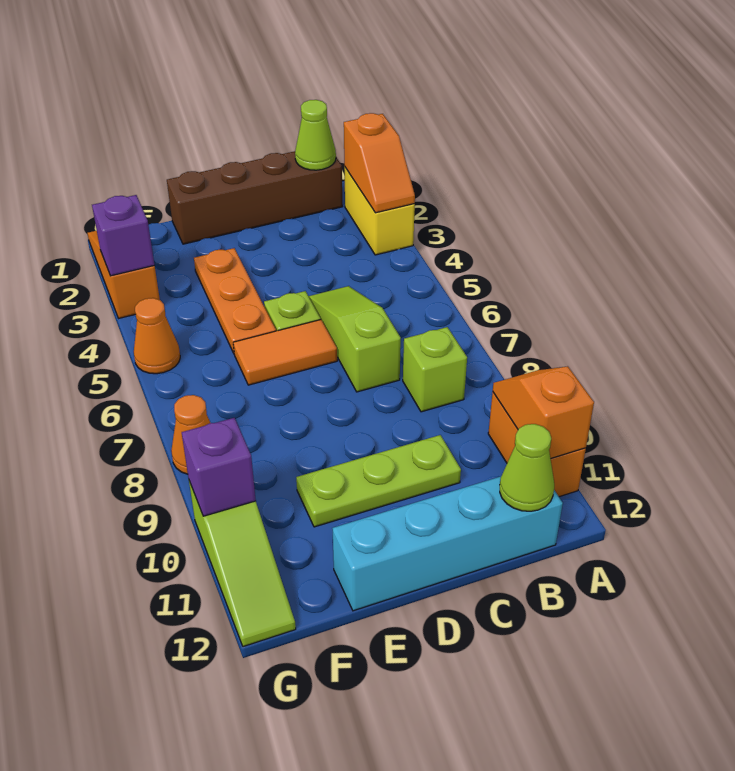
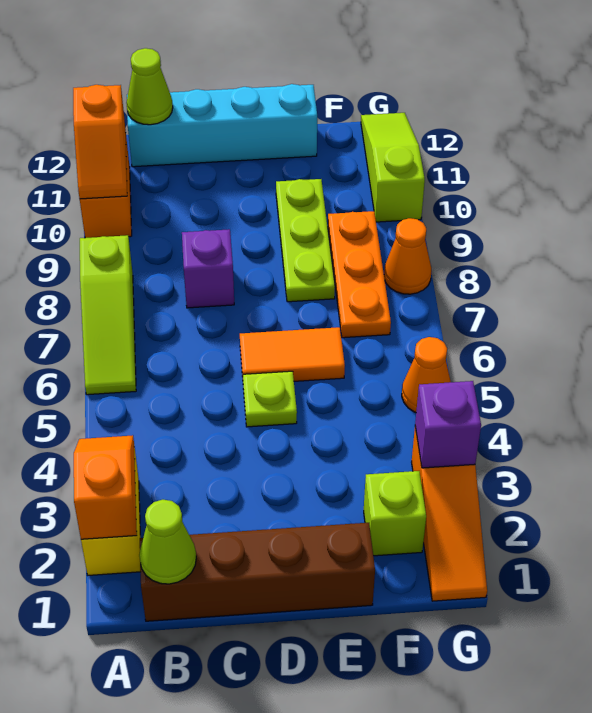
lime brick B8 level 1 -> lime brick F2 level 1
lime slope C5:C7 level 1 top 7 -> lime slope A6:A8 level 1 top 8
lime plate C10:E10 level 1 -> lime plate E8:E10 level 1
orange plate E3:E5 level 1 -> orange plate F7:F9 level 1
purple brick G10 level 2 -> purple brick C8 level 1

